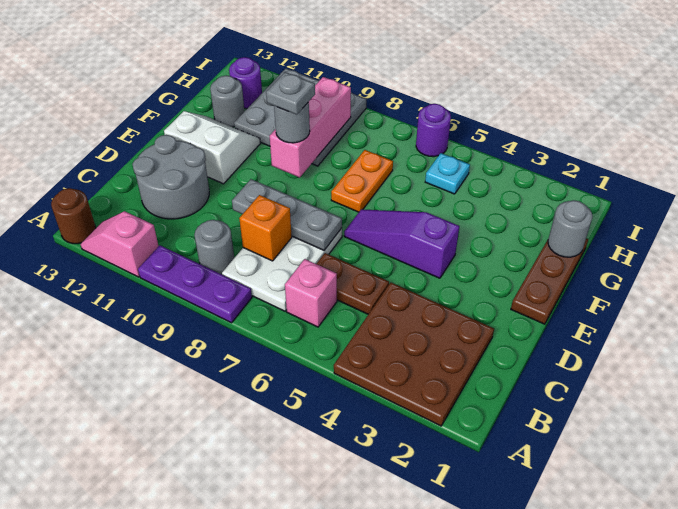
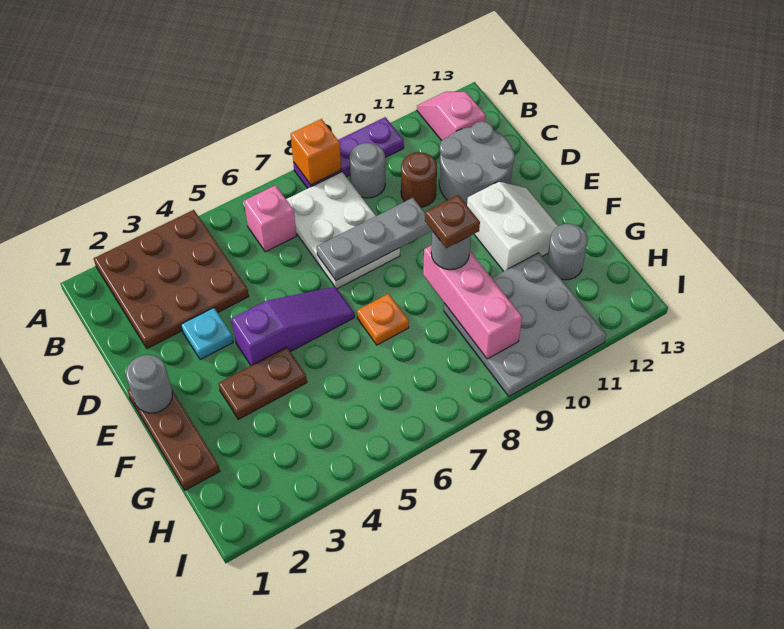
pink slope A11:A12 level 1 top 11 -> pink slope A12:B12 level 1 top B
brown round brick A13 level 1 -> brown round brick C10 level 1
brown plate C5:C6 level 1 -> brown plate F3:F4 level 1
orange brick C8 level 2 -> orange brick A8 level 2
white slope E11:F12 level 1 top E -> white slope E11:F12 level 1 top 11
orange plate F7:G7 level 1 -> orange plate F7 level 1
grey plate F9 level 4 -> brown plate F9 level 4
grey round brick G1 level 2 -> grey round brick E1 level 2
cyan plate H5 level 1 -> cyan plate D3 level 1
purple round brick H12 level 1 -> none
purple round brick I6 level 1 -> none

